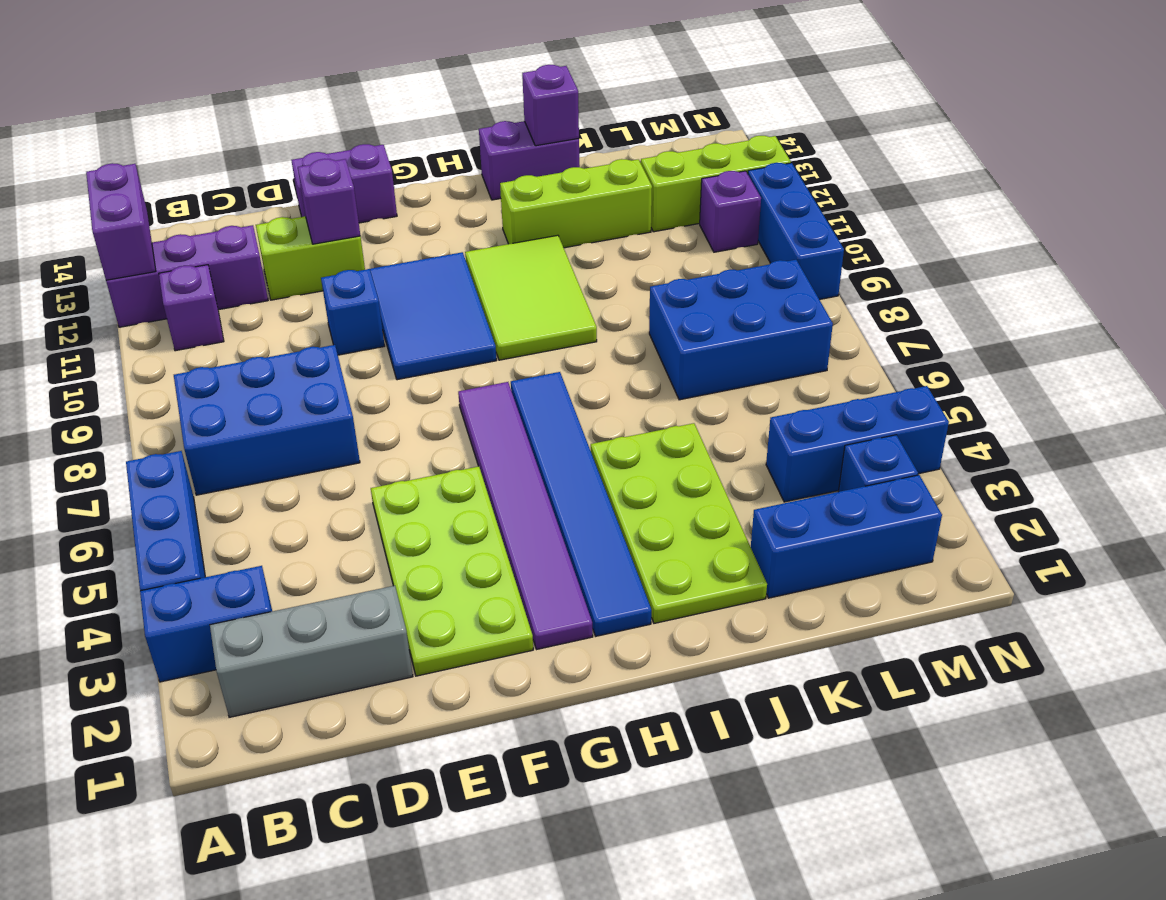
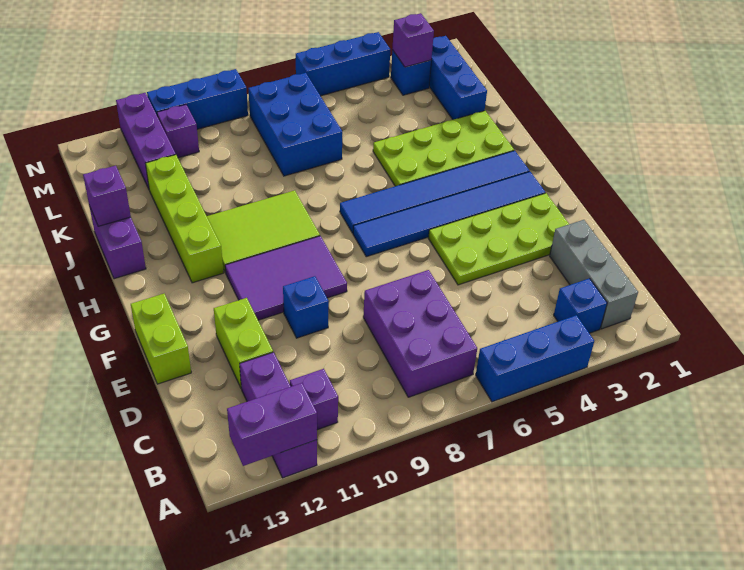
blue brick A3:B3 level 1 -> blue brick B3 level 1
blue brick B7:D8 level 1 -> purple brick B7:D8 level 1
purple brick E12 level 2 -> purple brick M3 level 2
purple brick E14:F14 level 1 -> lime brick E14:F14 level 1
blue tile F9:G11 level 1 -> purple tile F9:G11 level 1
purple tile G2:G7 level 1 -> blue tile G2:G7 level 1
lime brick I12:K12 level 1 -> lime brick H12:K12 level 1
blue brick L4:N4 level 1 -> blue brick N4:N6 level 1
lime brick L12:N12 level 1 -> purple brick L12:N12 level 1

